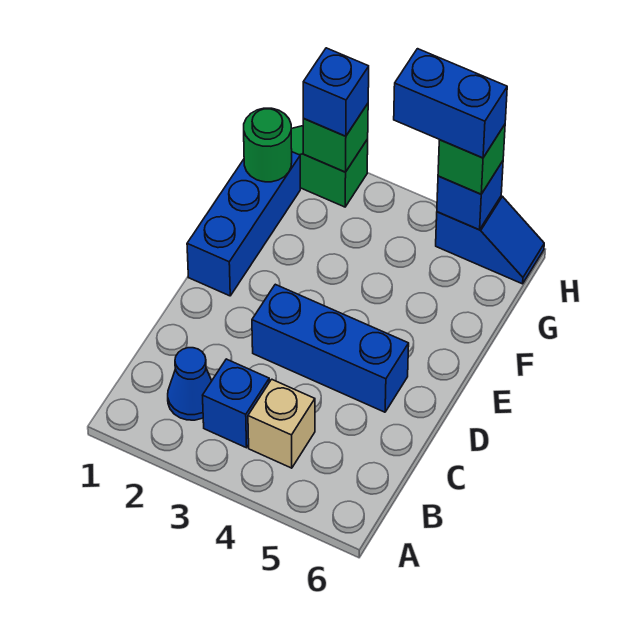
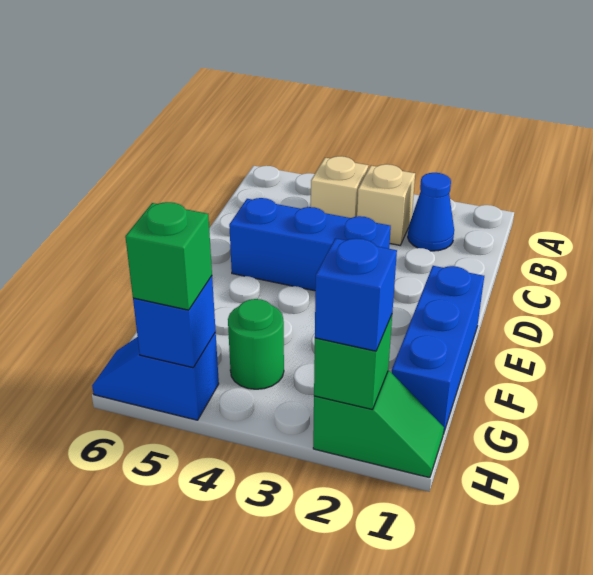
blue brick B3 level 1 -> tan brick B3 level 1
green round brick G1 level 2 -> green round brick G4 level 1
blue brick H4:H5 level 4 -> none

